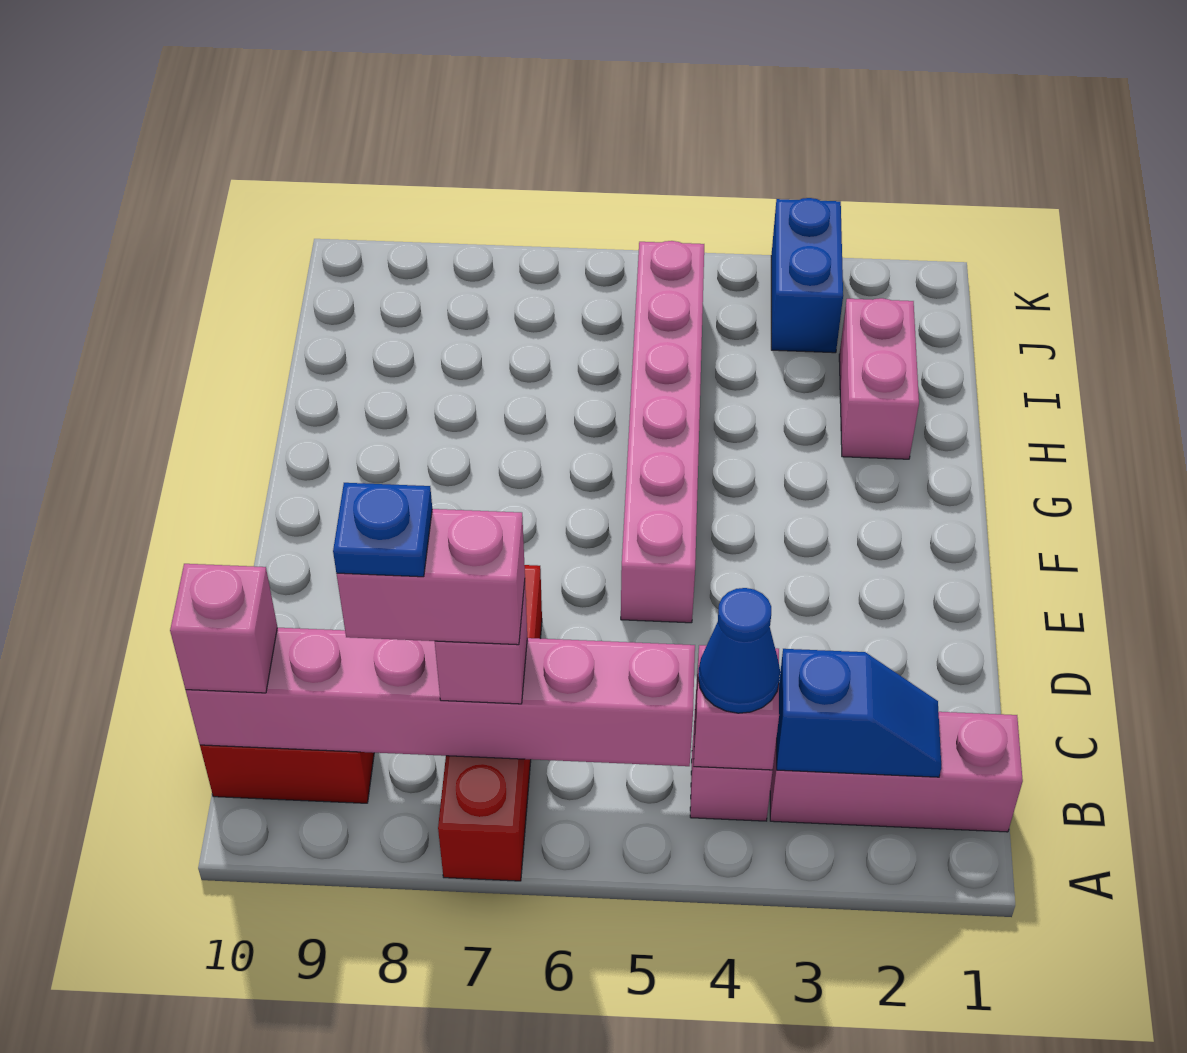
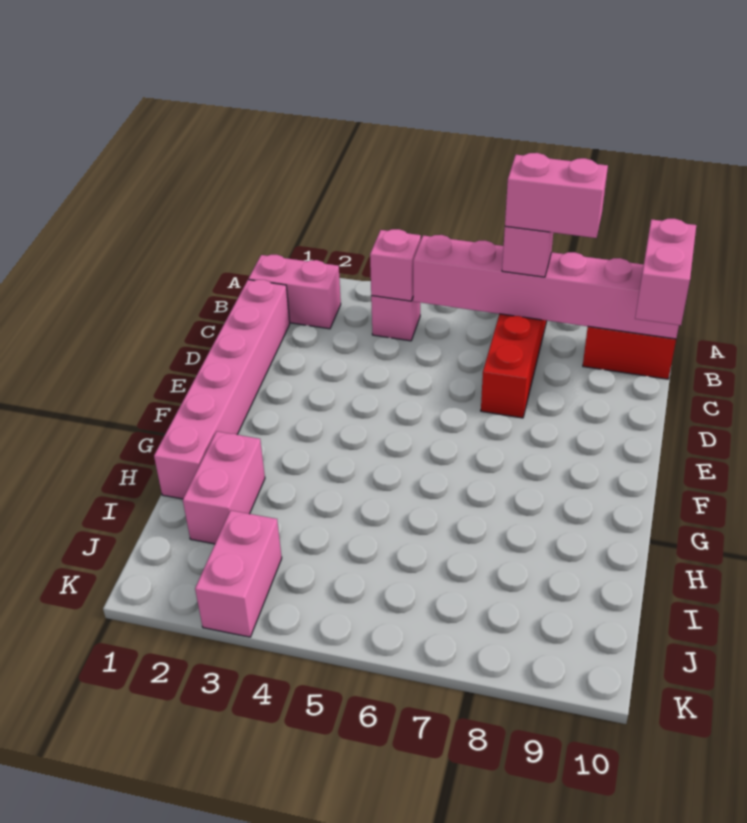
pink brick B1:B3 level 1 -> pink brick B1:B2 level 1
blue slope B2:B3 level 2 top 3 -> none
blue cone B4 level 3 -> none
blue plate B8 level 5 -> none
pink brick B10 level 3 -> pink brick B10:C10 level 3
pink brick E5:J5 level 1 -> pink brick C1:H1 level 1
blue brick J3:K3 level 1 -> pink brick J3:K3 level 1

